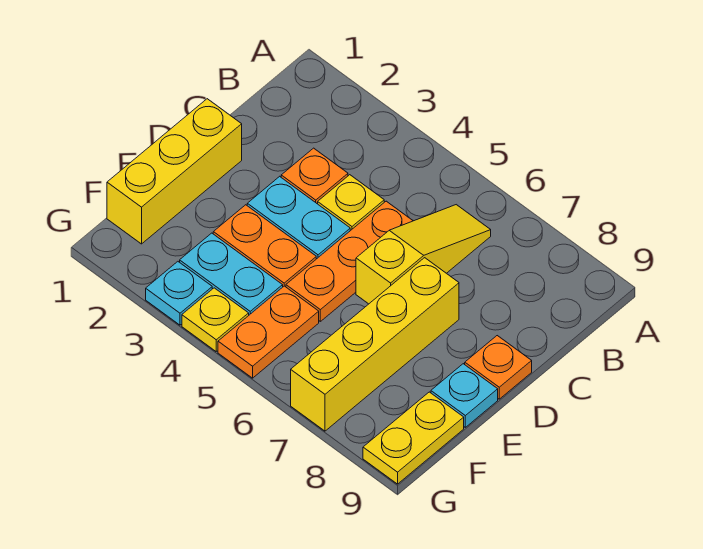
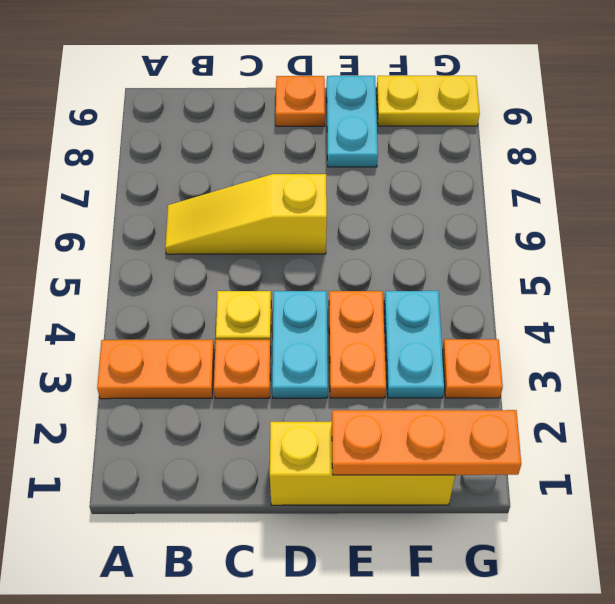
orange plate C5:E5 level 1 -> orange plate E1:G1 level 2
yellow brick D7:G7 level 1 -> none
cyan plate E9 level 1 -> cyan plate E8:E9 level 1
orange plate F5:G5 level 1 -> orange plate A3:B3 level 1
cyan plate G3 level 1 -> orange plate G3 level 1
yellow plate G4 level 1 -> none

